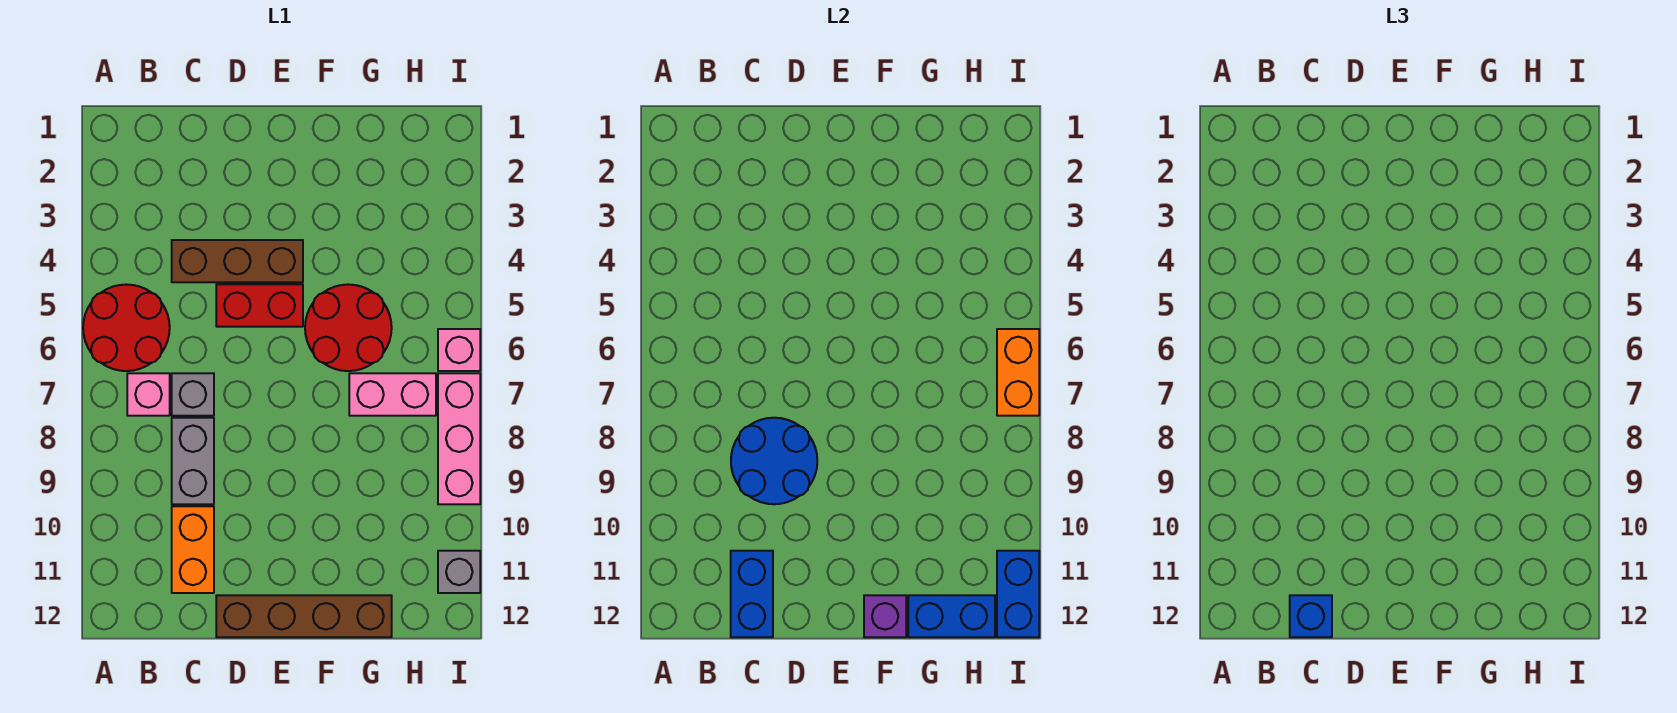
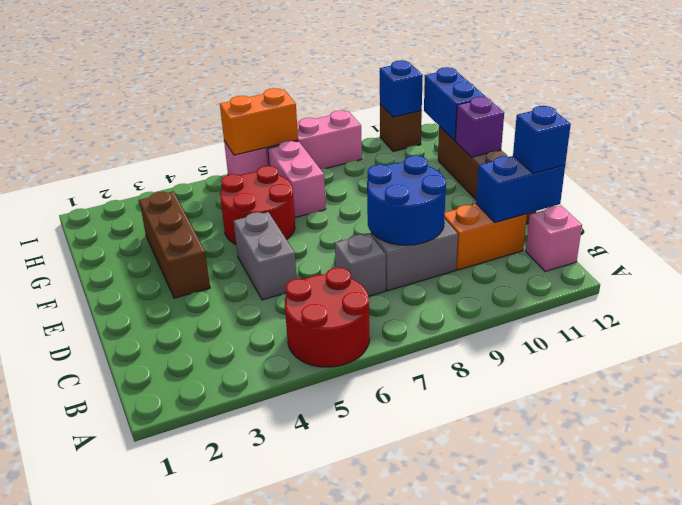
pink brick B7 level 1 -> pink brick B12 level 1
brown brick C4:E4 level 1 -> brown brick E3:G3 level 1
red brick D5:E5 level 1 -> grey brick D5:E5 level 1
grey brick I11 level 1 -> brown brick I11 level 1
blue brick I11:I12 level 2 -> blue brick I11 level 2

